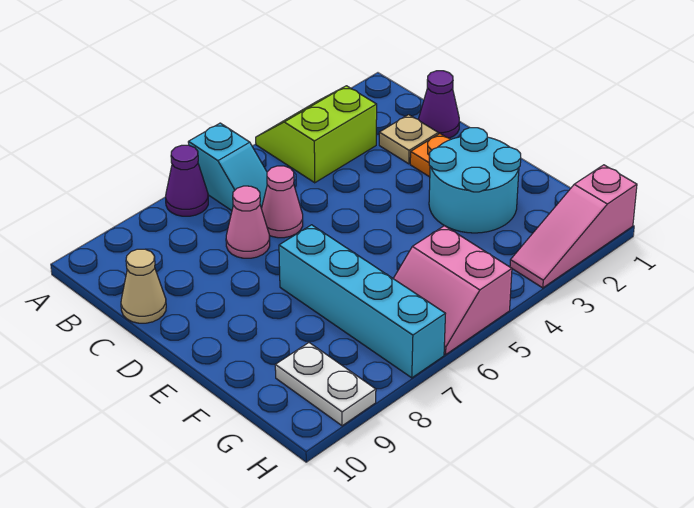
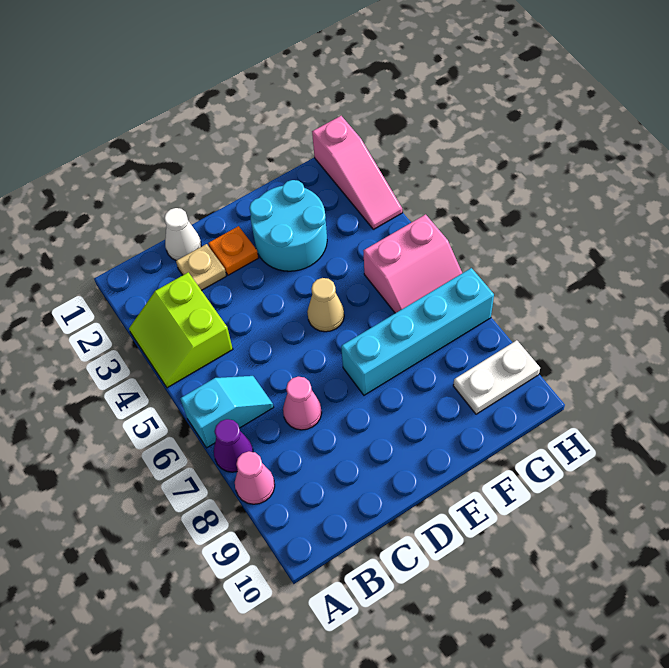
purple cone C1 level 1 -> white cone C1 level 1
pink cone C6 level 1 -> pink cone A8 level 1
tan cone C10 level 1 -> tan cone E5 level 1

